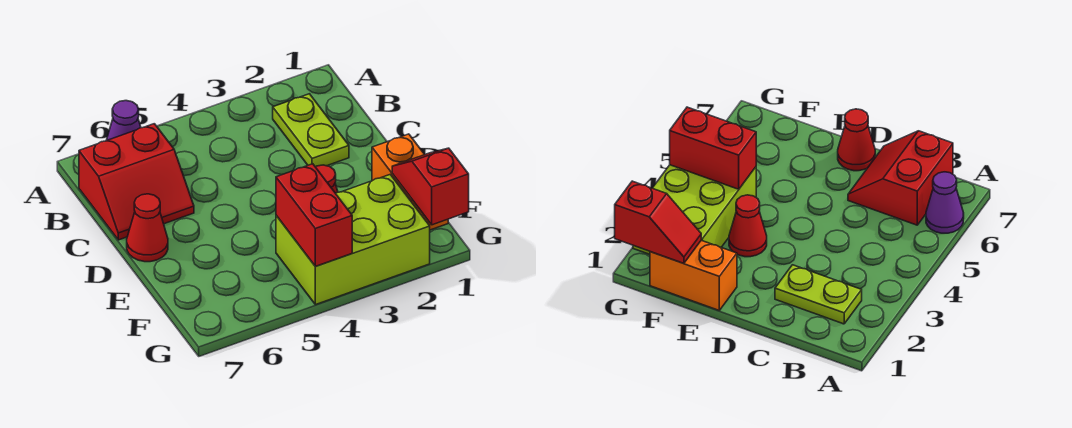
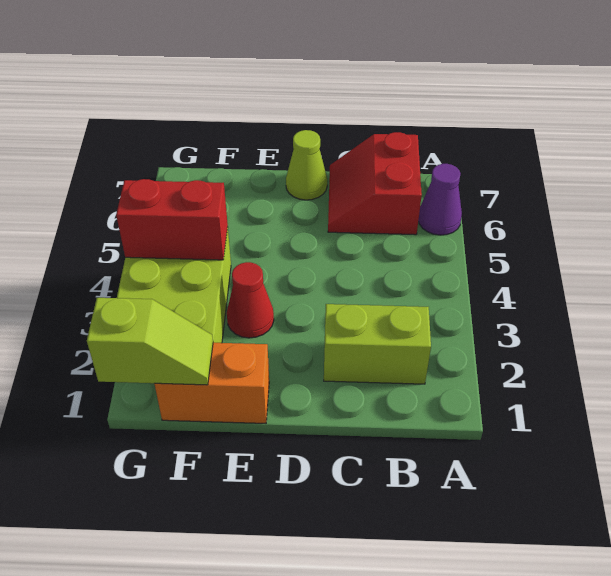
lime plate B2:C2 level 1 -> lime brick B2:C2 level 1
red cone D7 level 1 -> lime cone D7 level 1
red slope F1:G1 level 2 top G -> lime slope F1:G1 level 2 top G

